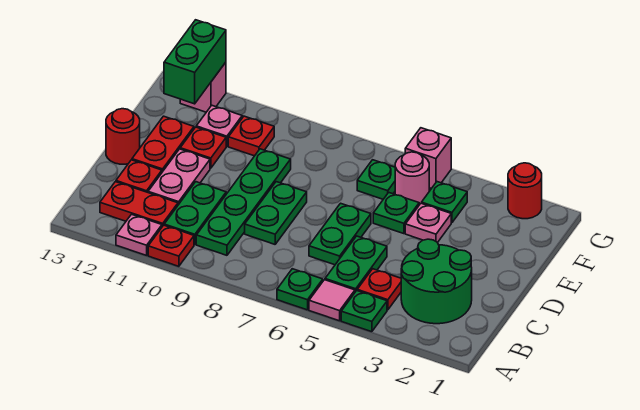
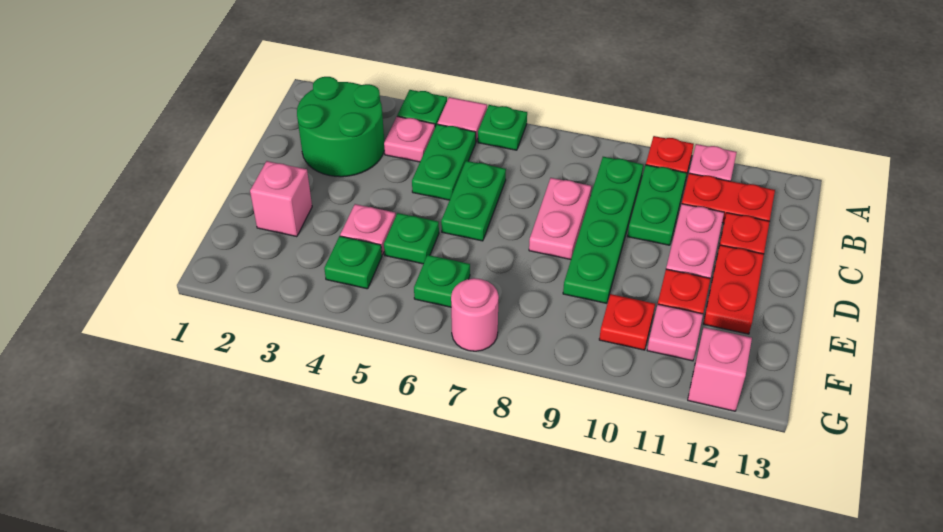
red plate B4 level 1 -> pink plate B4 level 1
green plate C8:D8 level 1 -> pink plate C8:D8 level 1
red round brick D13 level 1 -> none
pink round brick F5 level 1 -> pink round brick G7 level 1
green brick F12:G12 level 2 -> none
red round brick G2 level 1 -> none
pink brick G5 level 1 -> pink brick E2 level 1

